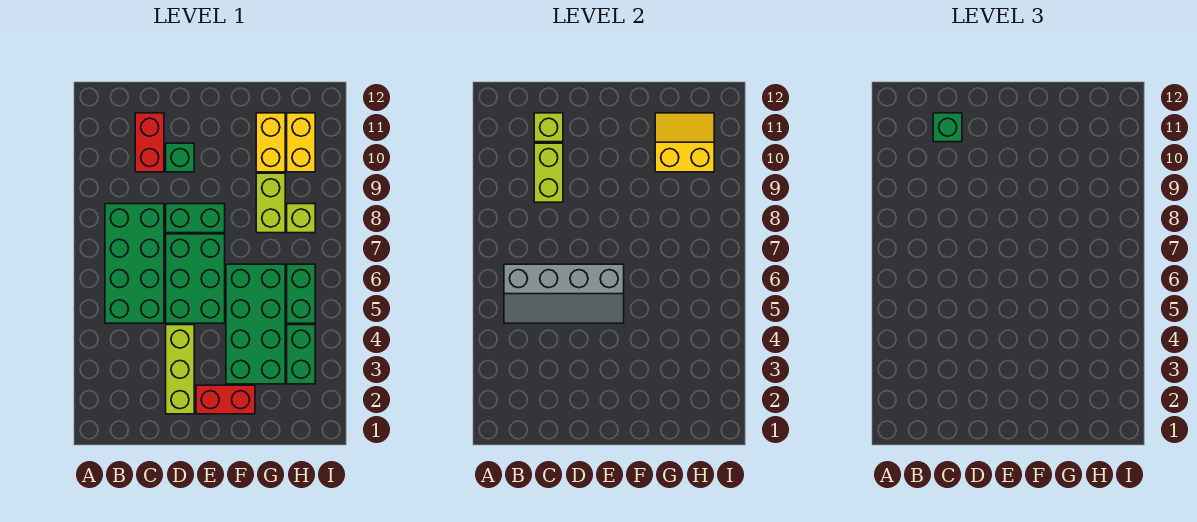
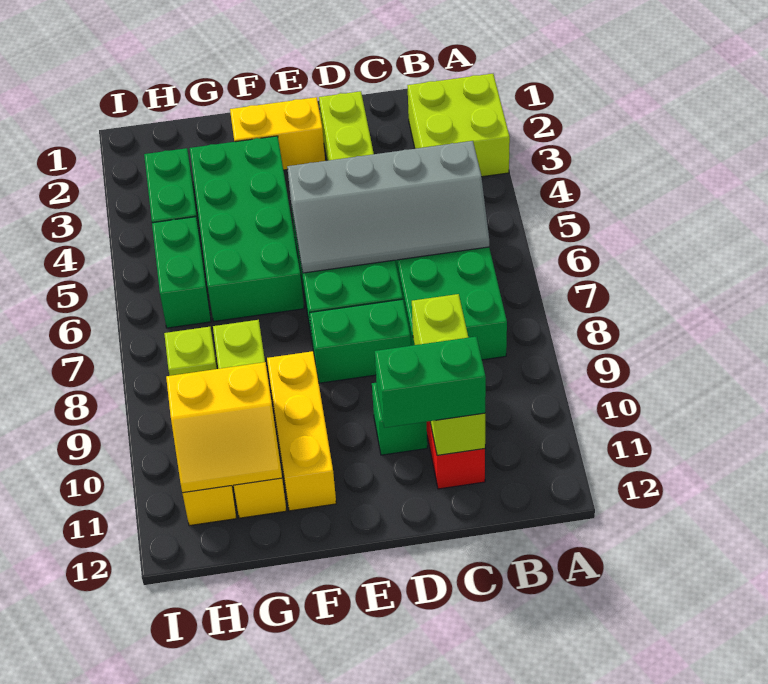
none -> lime brick A2:B3 level 1
grey slope B5:E6 level 2 top 6 -> grey slope B5:E6 level 2 top 5
green brick C11 level 3 -> green brick C11:D11 level 3
red brick E2:F2 level 1 -> yellow brick E2:F2 level 1
none -> yellow brick F9:F11 level 1

